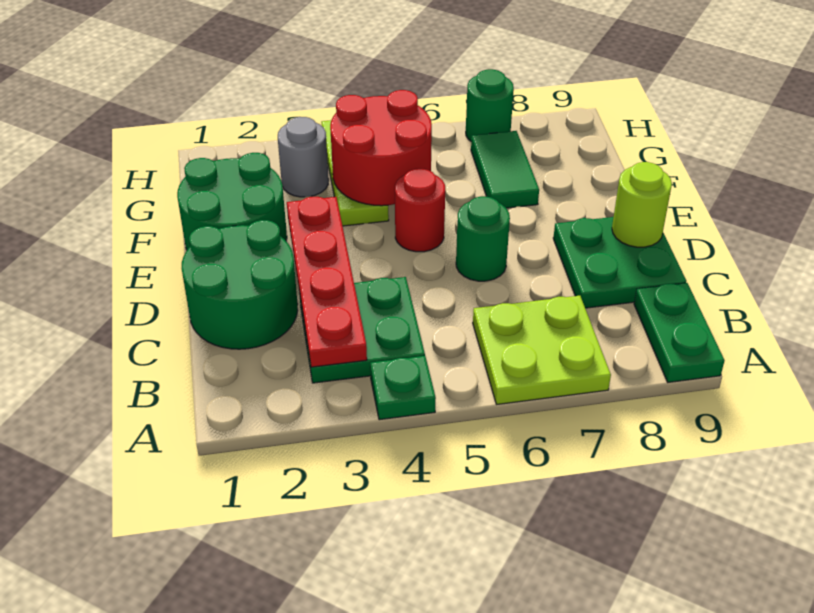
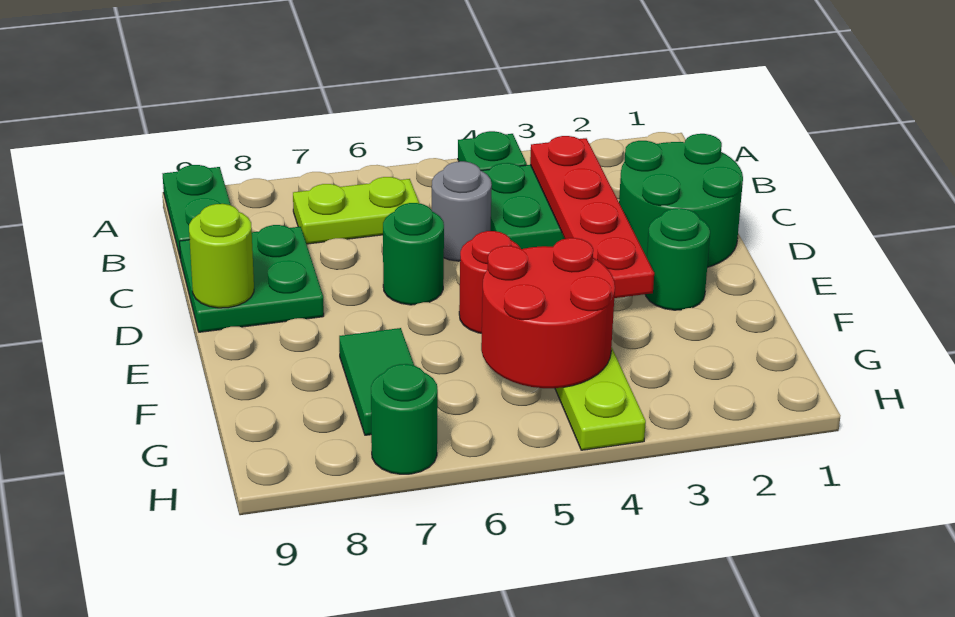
lime plate A6:B7 level 1 -> lime plate B6:B7 level 1
green round brick E1:F2 level 1 -> green round brick E2 level 1
grey round brick G3 level 1 -> grey round brick C5 level 1

